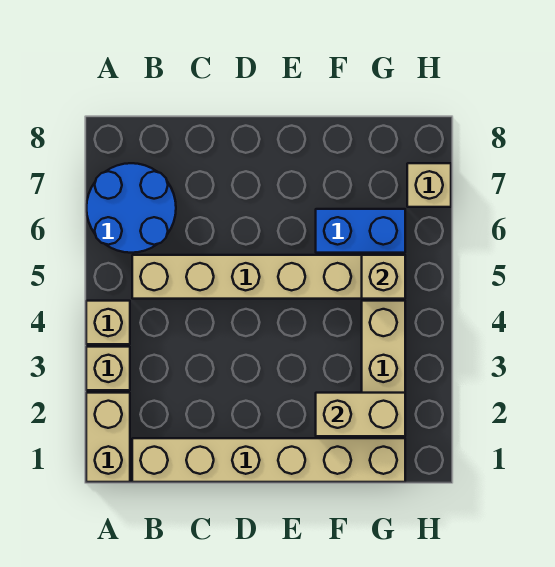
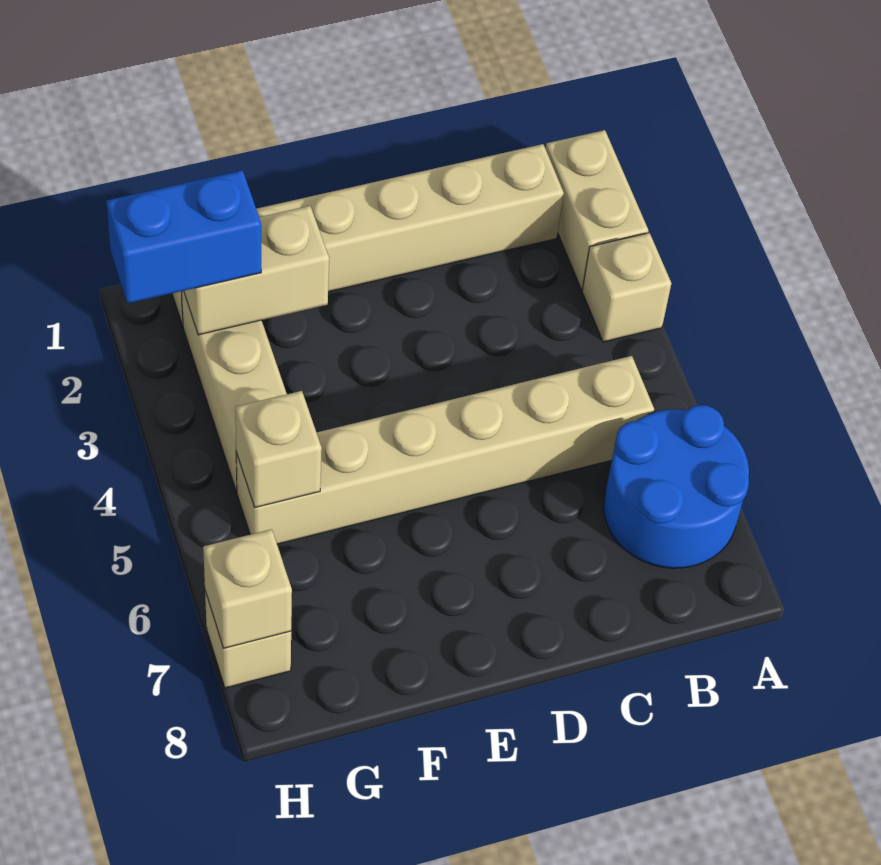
tan brick A4 level 1 -> tan brick H7 level 2
blue brick F6:G6 level 1 -> blue brick G2:H2 level 3

